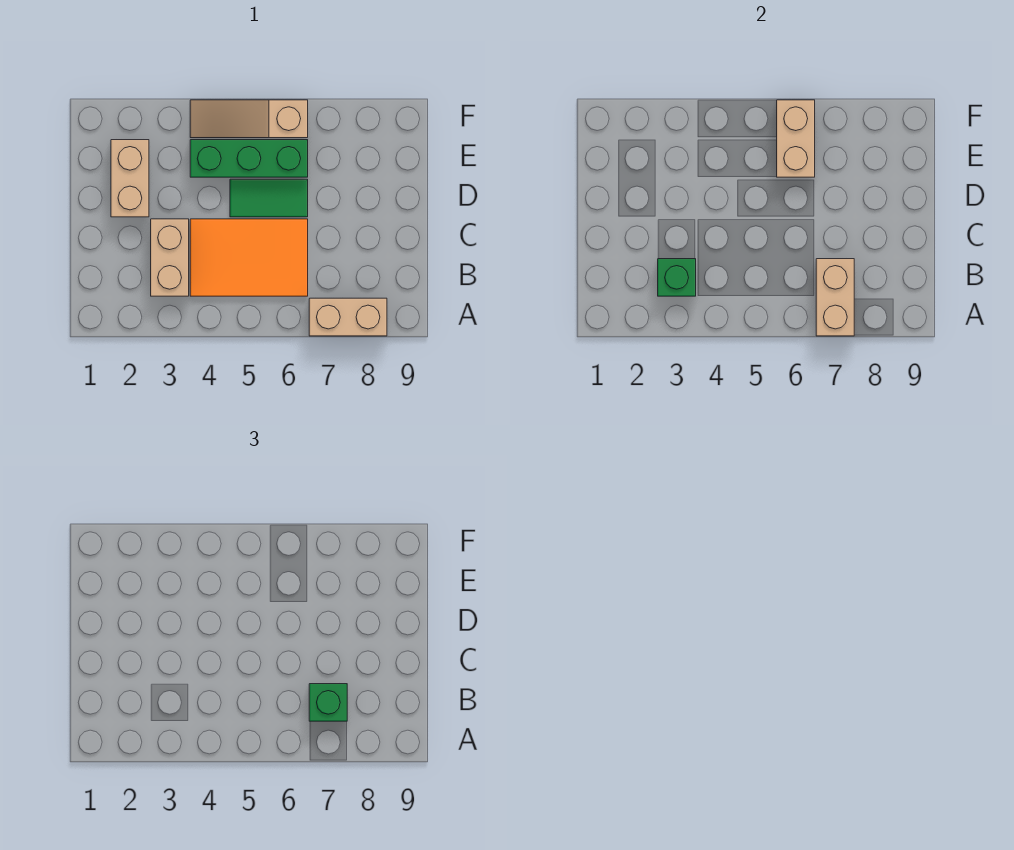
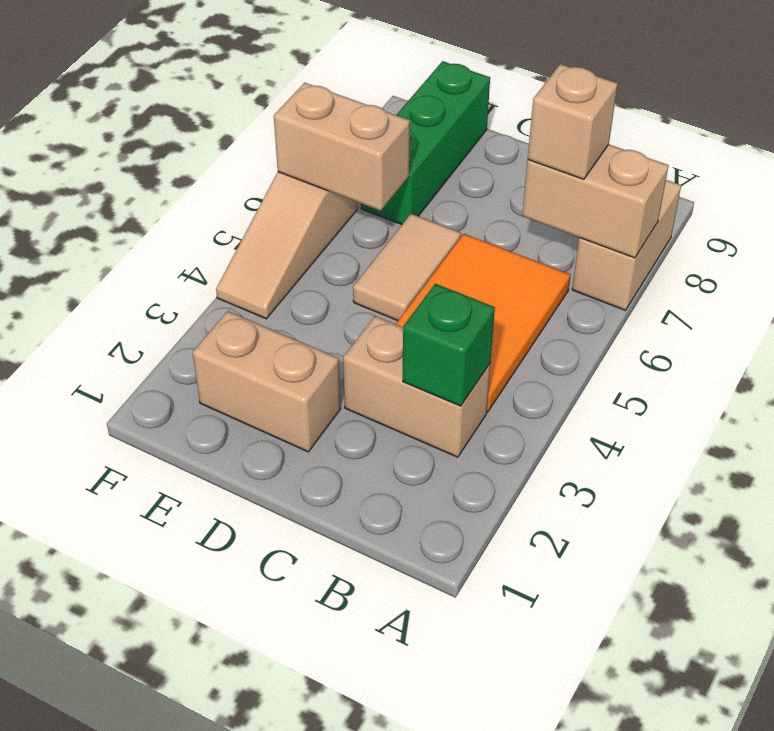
green brick B7 level 3 -> tan brick B7 level 3
green tile D5:D6 level 1 -> tan tile D5:D6 level 1
green brick E4:E6 level 1 -> green brick E7:E9 level 1

